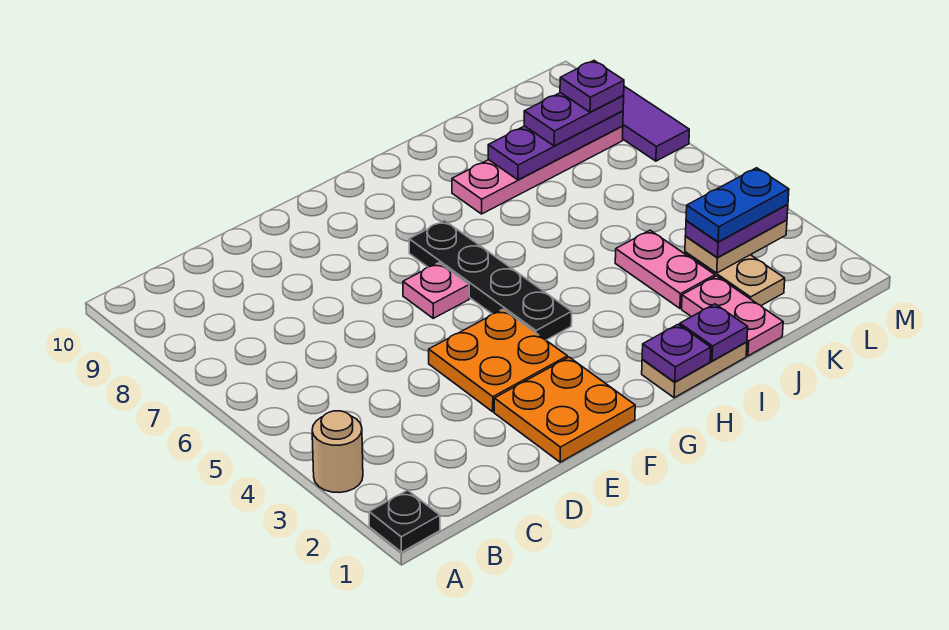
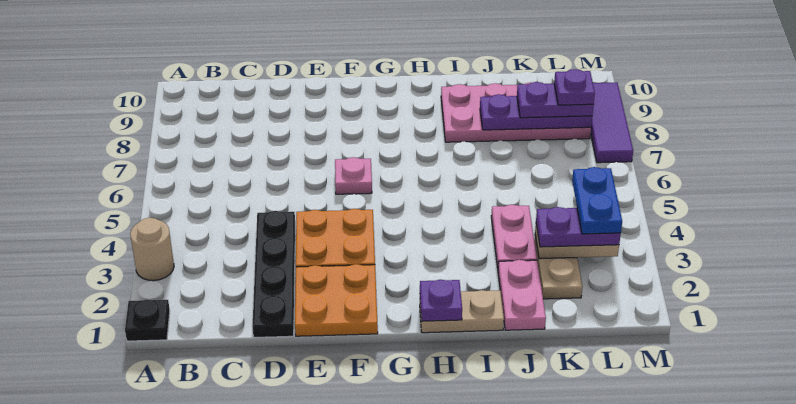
black plate G4:G7 level 1 -> black plate D1:D4 level 1
purple plate I1 level 2 -> none
pink plate I8:L8 level 1 -> pink plate I8:L9 level 1
blue plate K3:L3 level 4 -> blue plate L3:L4 level 4

